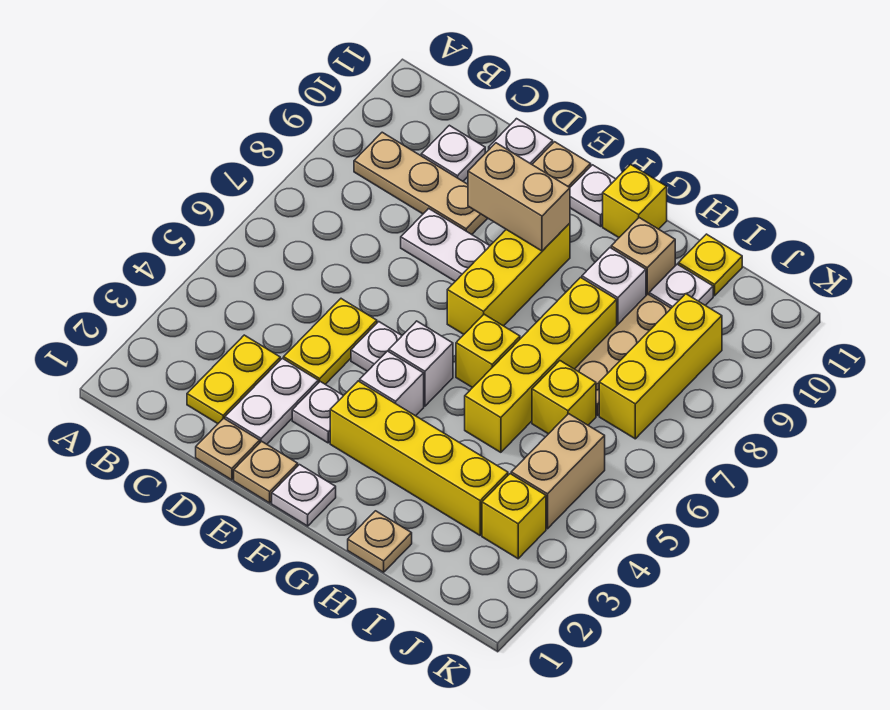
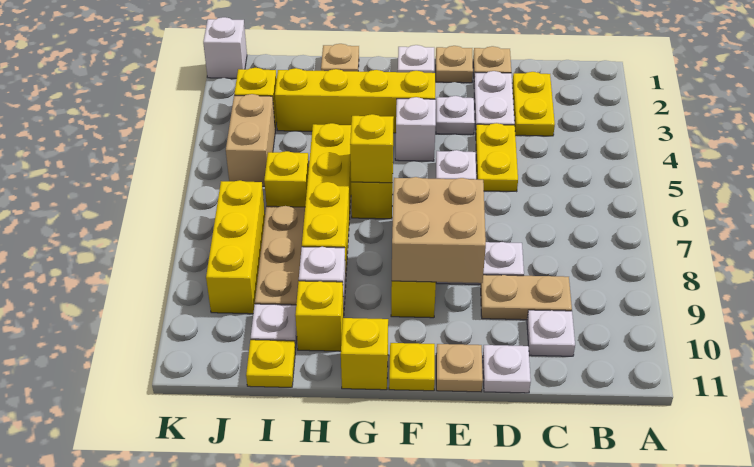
tan plate B9:D9 level 1 -> tan plate C9:D9 level 1
tan brick E9:F9 level 2 -> tan brick E8:F9 level 2
white brick F5 level 1 -> white brick K1 level 1
white plate F11 level 1 -> yellow plate F11 level 1
none -> yellow brick G6 level 2
tan brick H10 level 1 -> yellow brick H10 level 1

